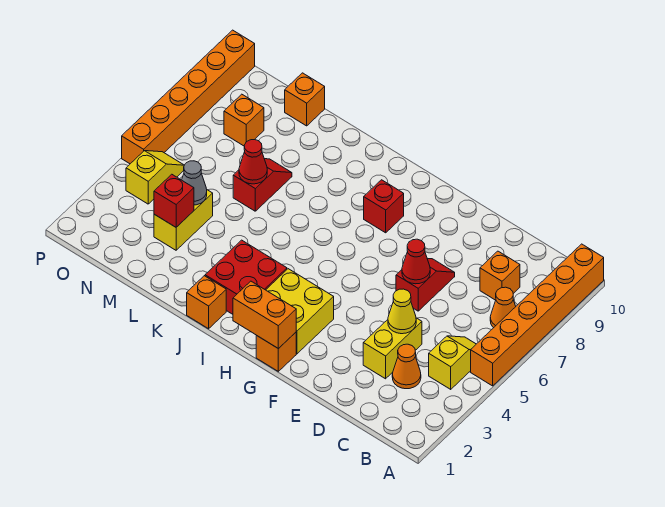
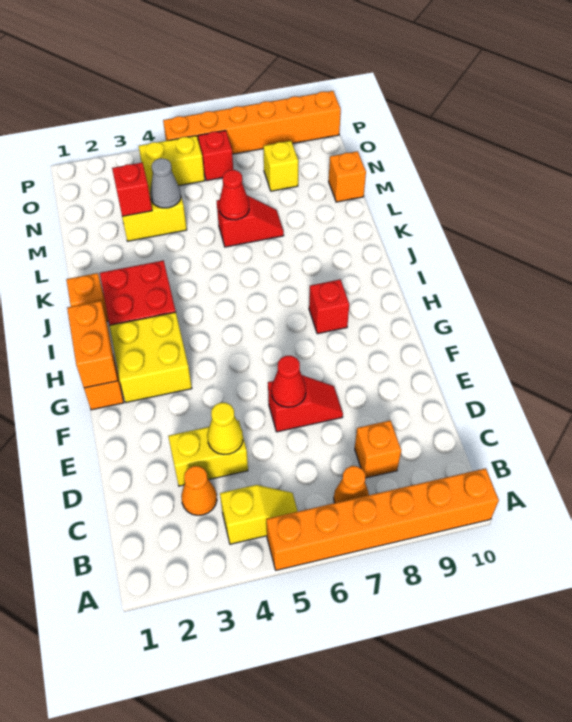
orange brick N8 level 1 -> yellow brick N8 level 1
yellow slope O4:O5 level 1 top 4 -> yellow brick O4:O5 level 1
none -> red brick O6 level 1

